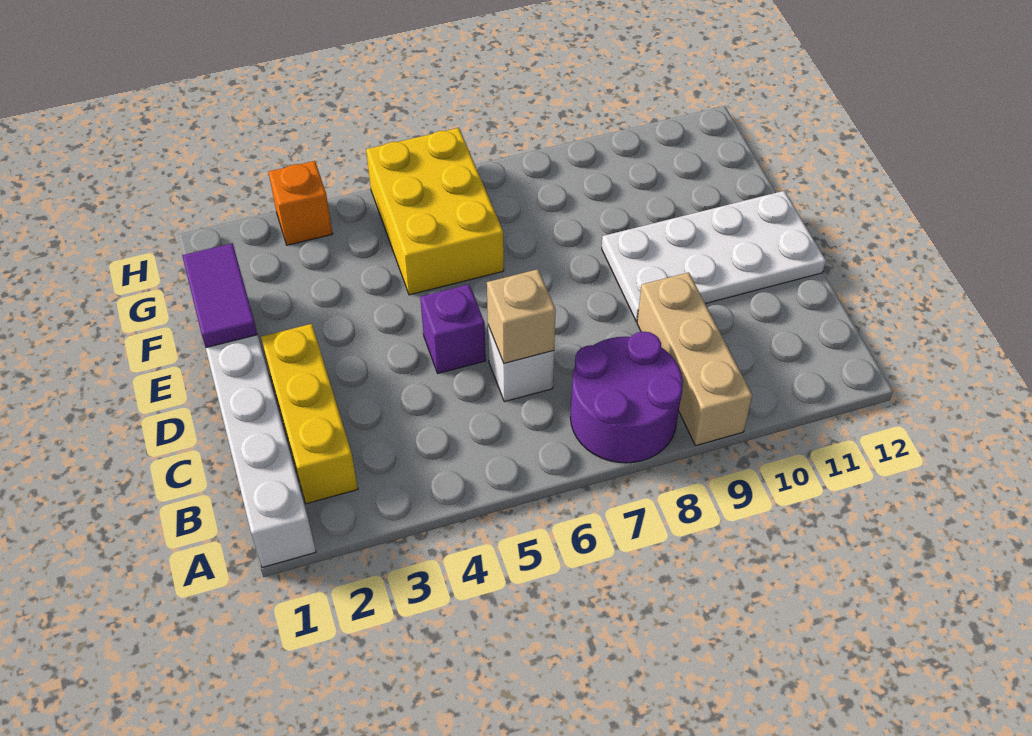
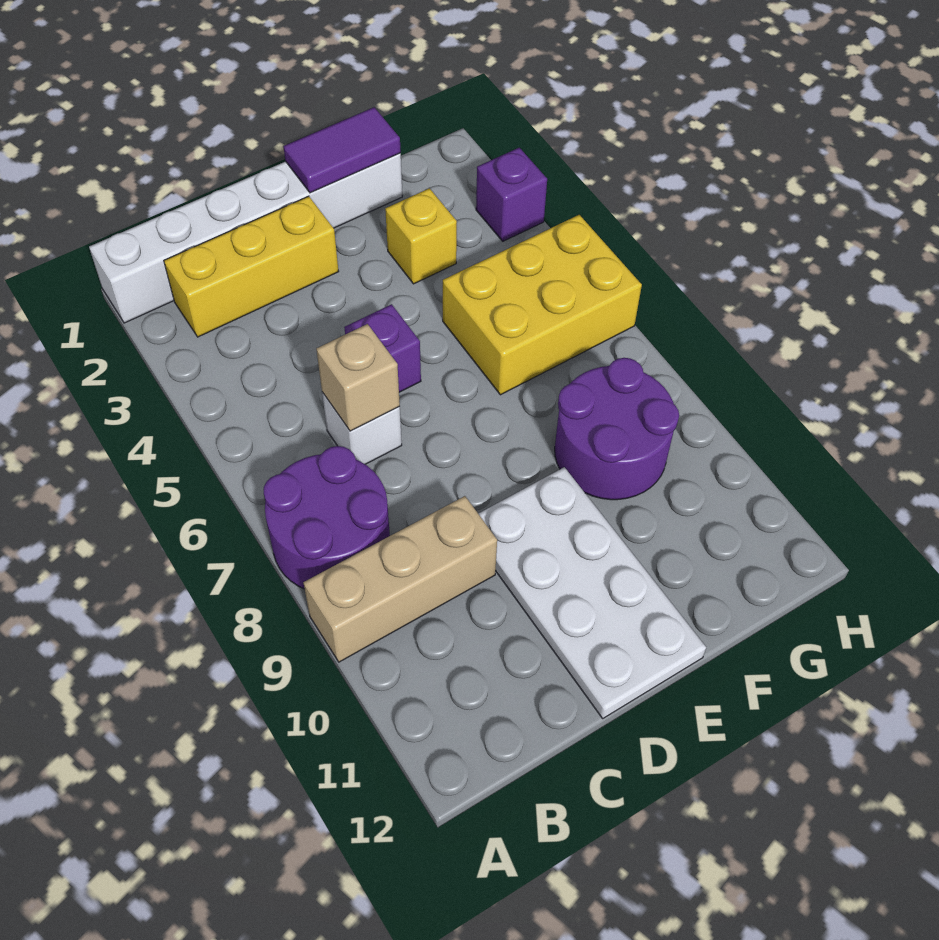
none -> yellow brick F3 level 1
none -> purple round brick F8:G9 level 1
orange brick H3 level 1 -> purple brick H3 level 1

